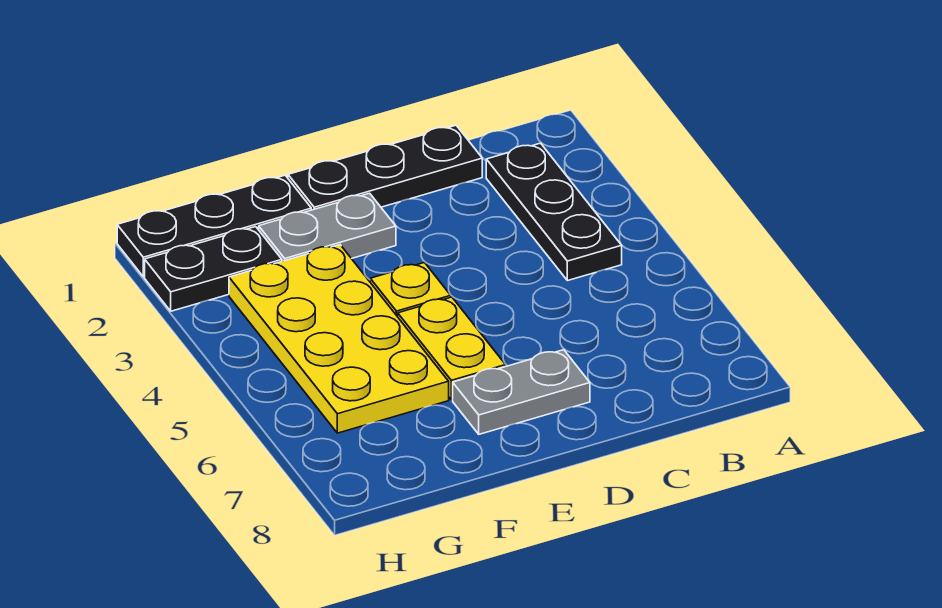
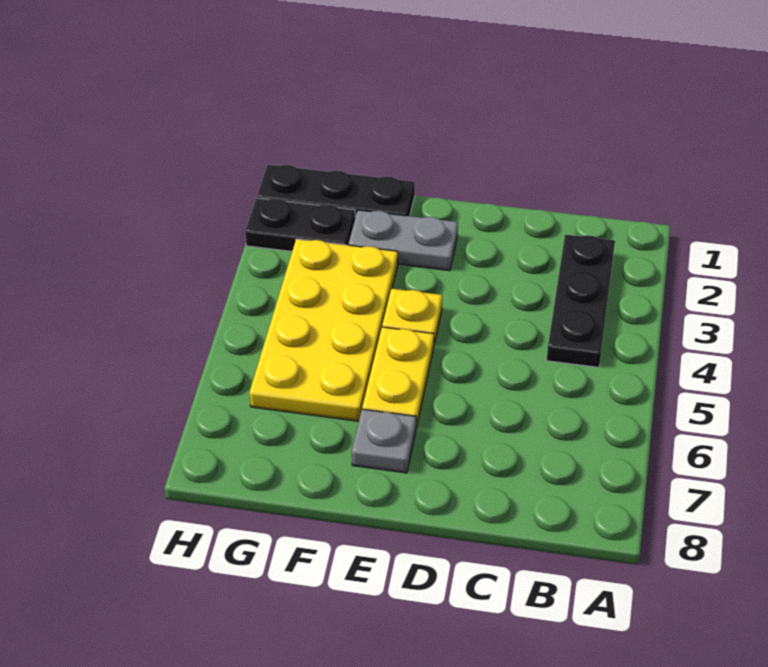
black plate C1:E1 level 1 -> none
grey plate D7:E7 level 1 -> grey plate E7 level 1

